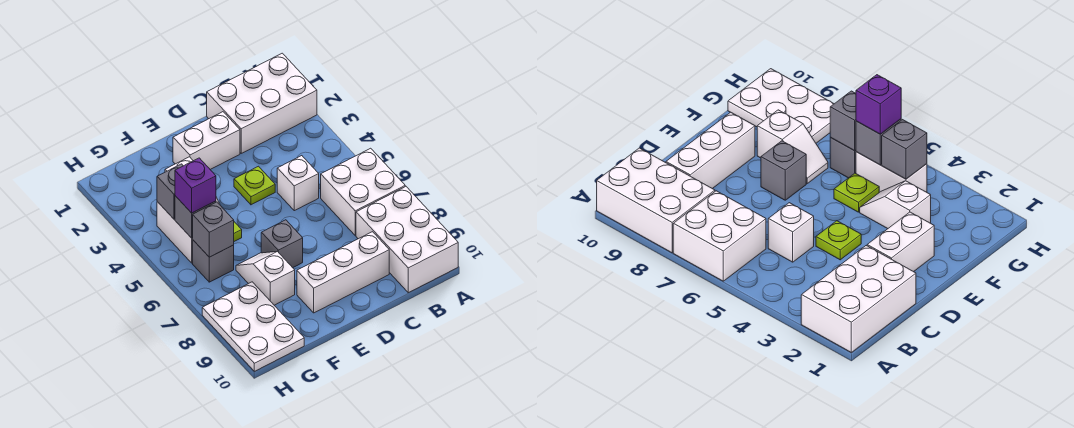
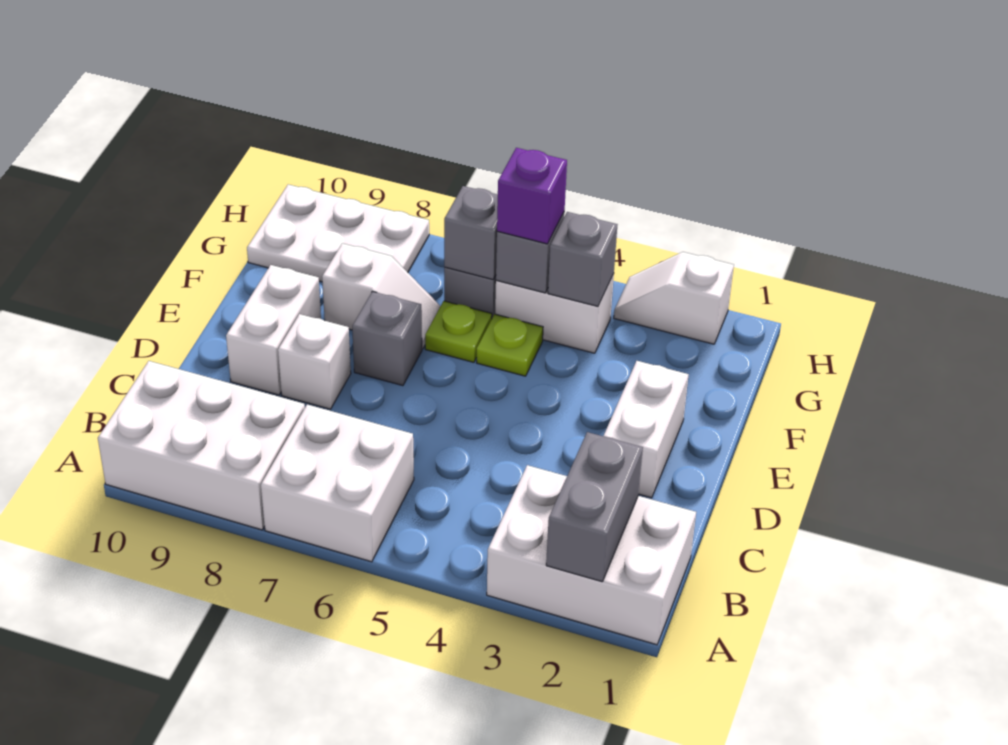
white brick A1:C2 level 1 -> white brick A1:B3 level 1
none -> grey brick A2:B2 level 2
white brick C5 level 1 -> white brick D8 level 1
white brick C9:E9 level 1 -> white brick D9:E9 level 1
lime plate D4 level 1 -> lime plate F6 level 1
white slope F3:F4 level 1 top 3 -> white slope H2:H3 level 1 top 2

